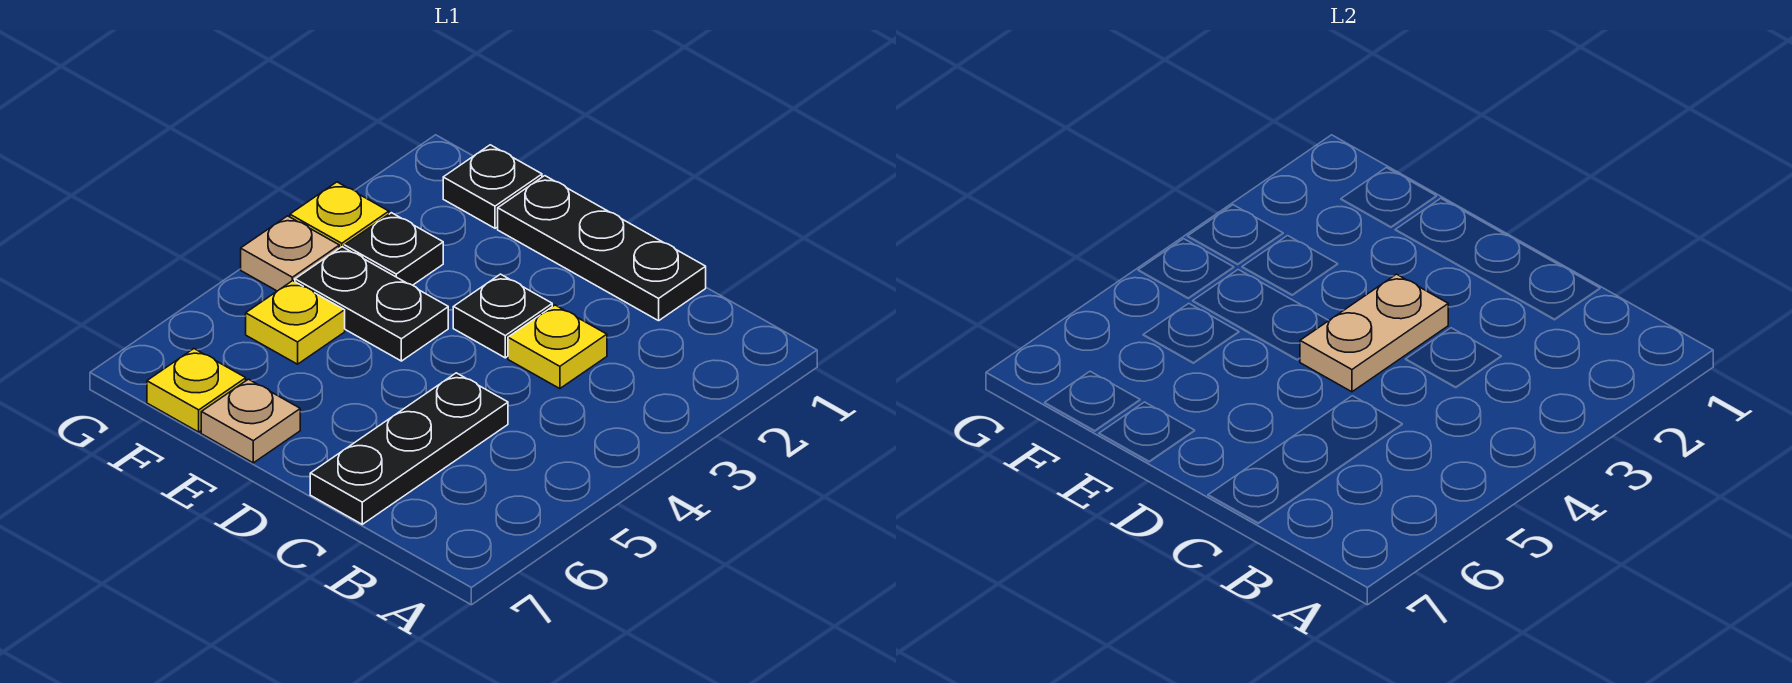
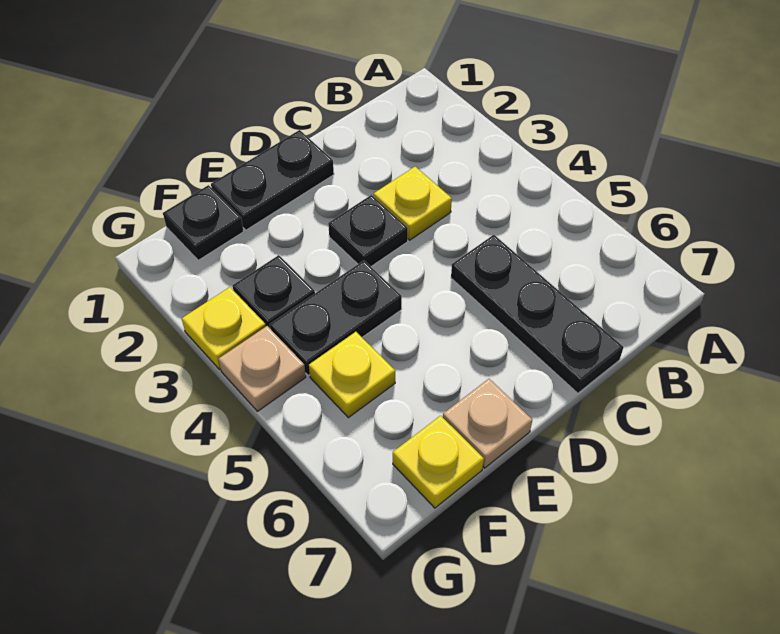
black plate C1:E1 level 1 -> black plate D1:E1 level 1
tan plate D3:D4 level 2 -> none

